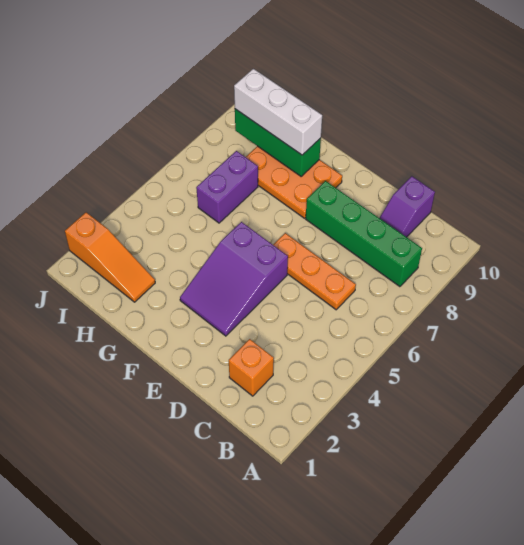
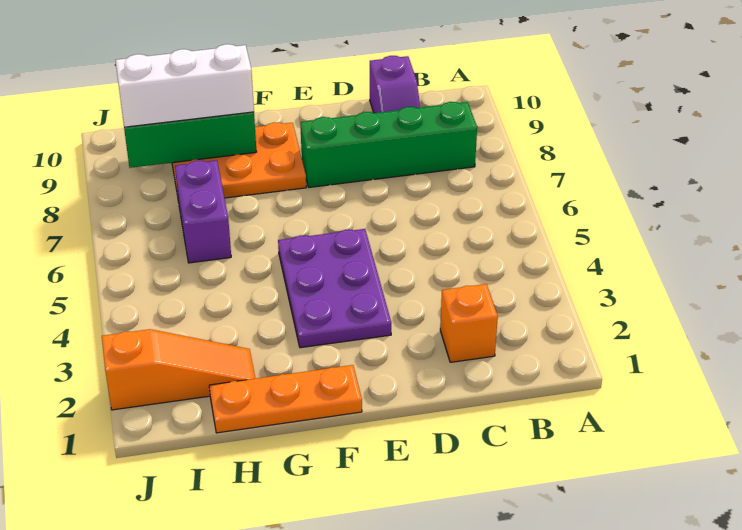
orange plate C6:E6 level 1 -> orange plate F1:H1 level 1
purple slope E3:F5 level 1 top 5 -> purple plate E3:F5 level 1

